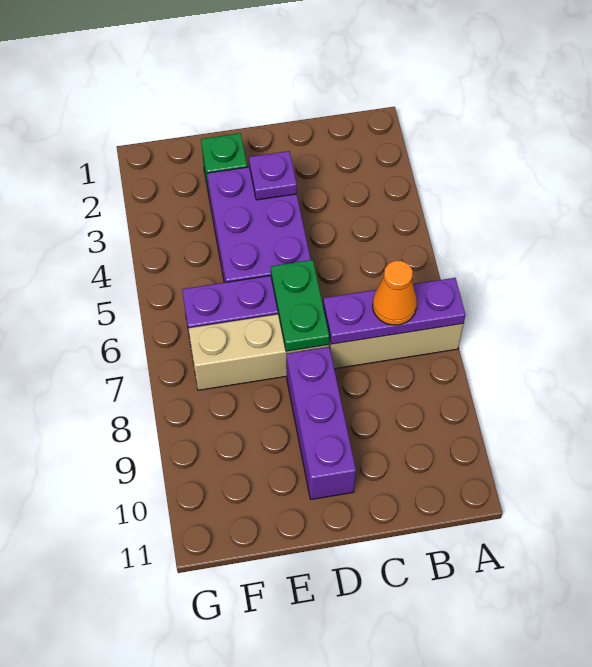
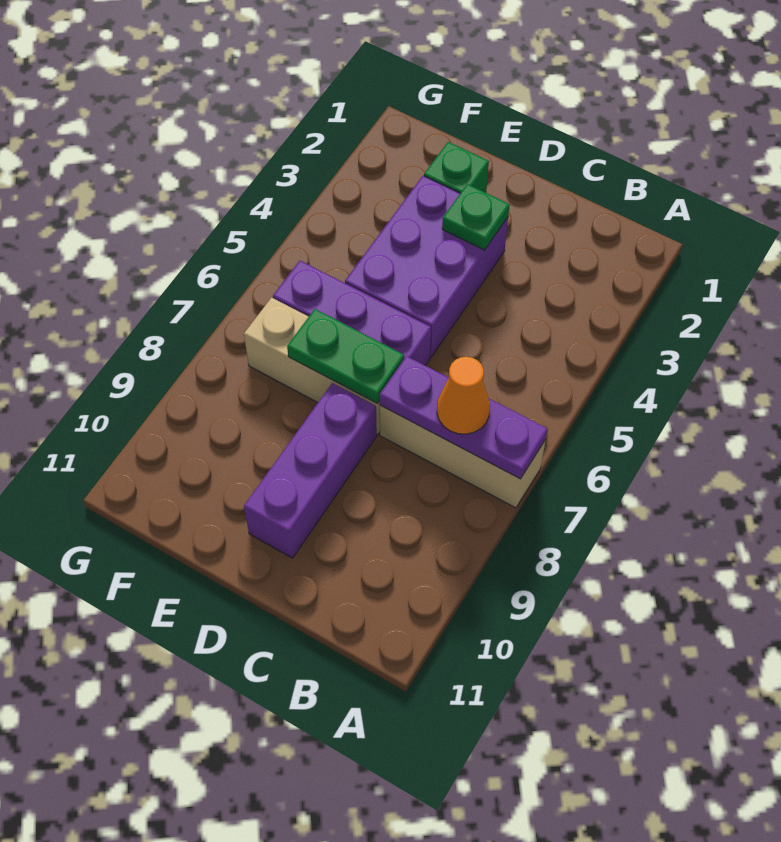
purple plate D3 level 2 -> green plate D3 level 2
green plate D6:D7 level 2 -> green plate D7:E7 level 2

